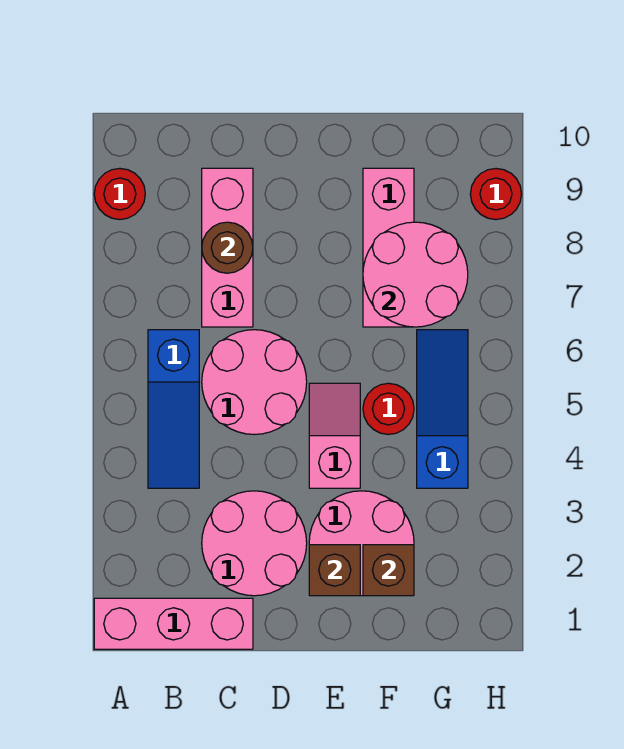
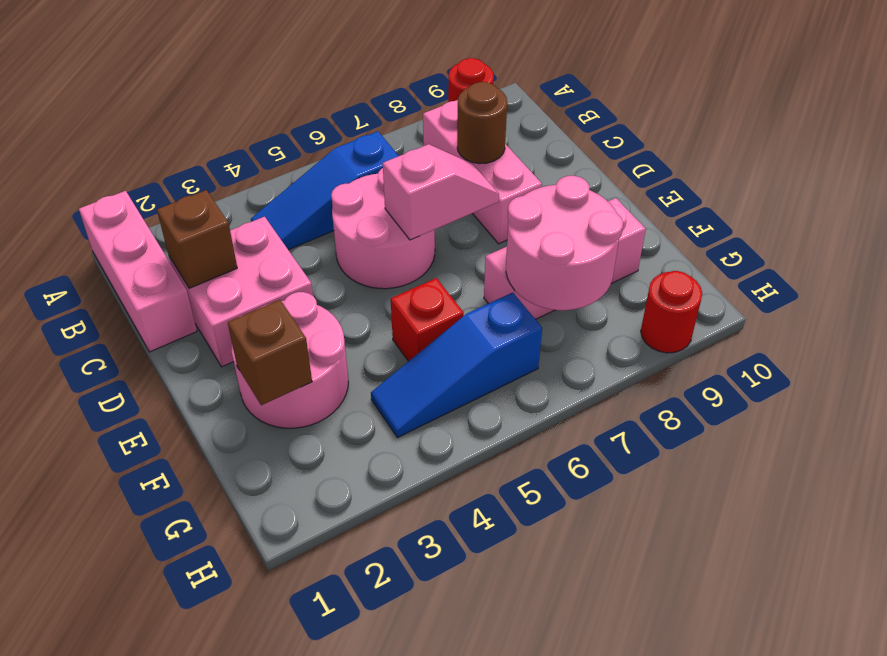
pink round brick C2:D3 level 1 -> pink brick C2:D3 level 1
pink brick C7:C9 level 1 -> pink brick B8:D8 level 1
brown brick E2 level 2 -> brown brick C2 level 2
pink slope E4:E5 level 1 top 4 -> pink slope D6:D7 level 2 top 6
red round brick F5 level 1 -> red brick F5 level 1
blue slope G4:G6 level 1 top 4 -> blue slope G4:G6 level 1 top 6

